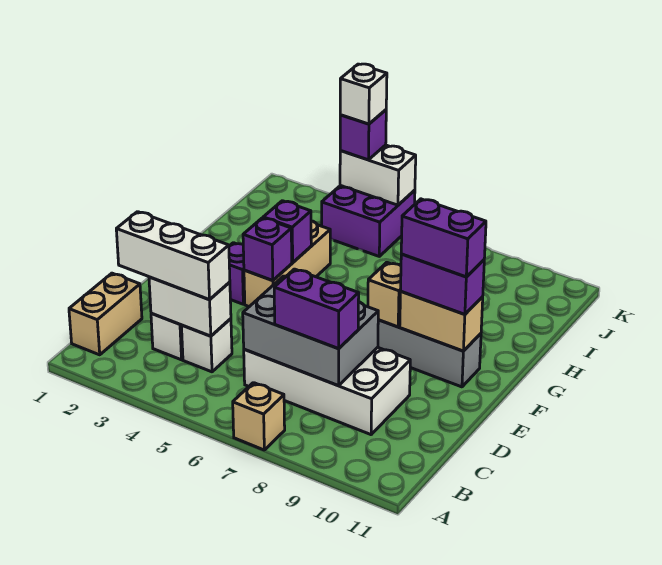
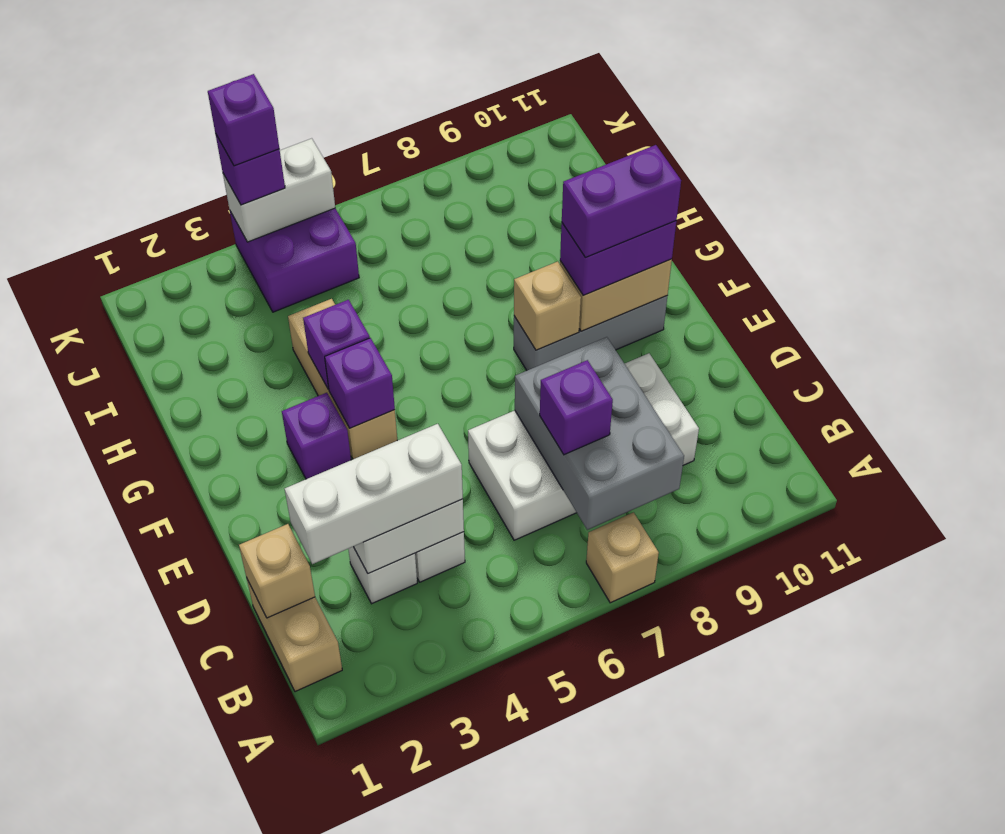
none -> tan brick C1 level 2
grey brick C6:D8 level 2 -> grey brick B7:D8 level 2
purple brick C7:C8 level 3 -> purple brick C7 level 3
white brick K4 level 4 -> purple brick K4 level 4

